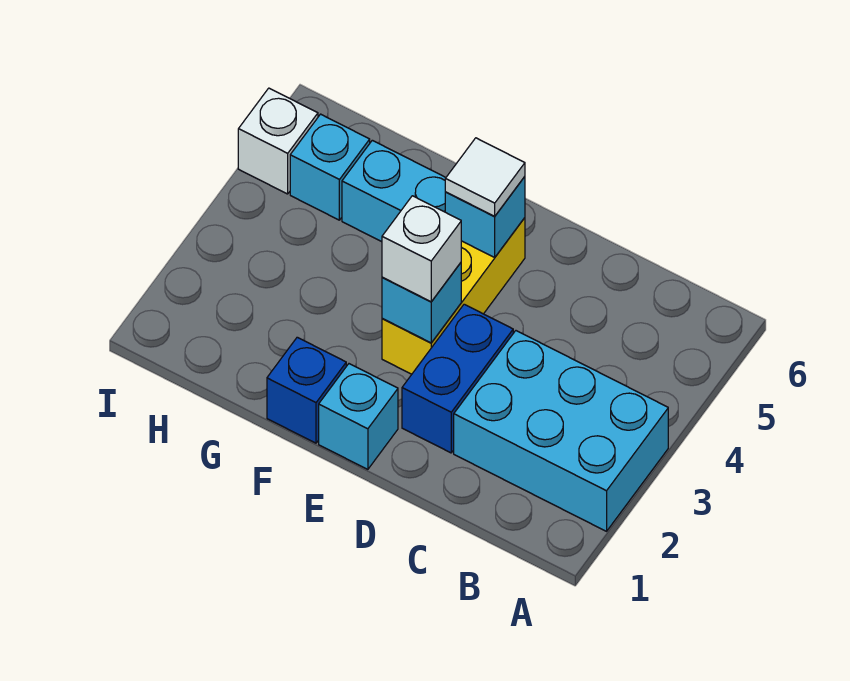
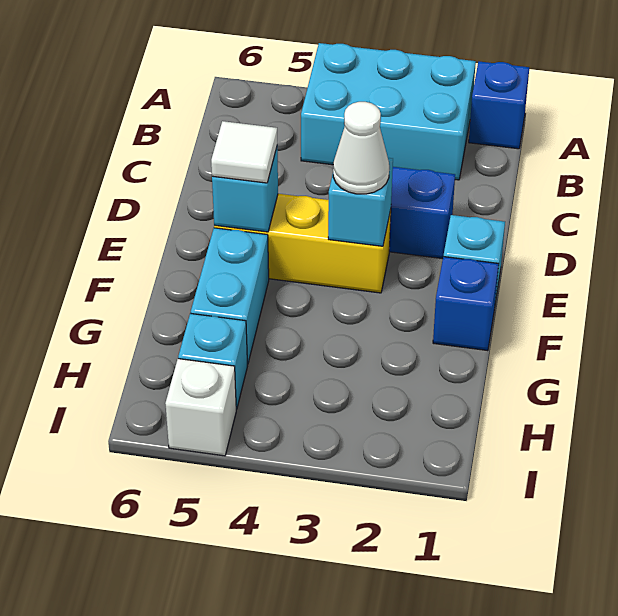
none -> blue brick A1 level 1
cyan brick A2:C3 level 1 -> cyan brick A2:B4 level 1
white brick E3 level 3 -> white cone E3 level 3

